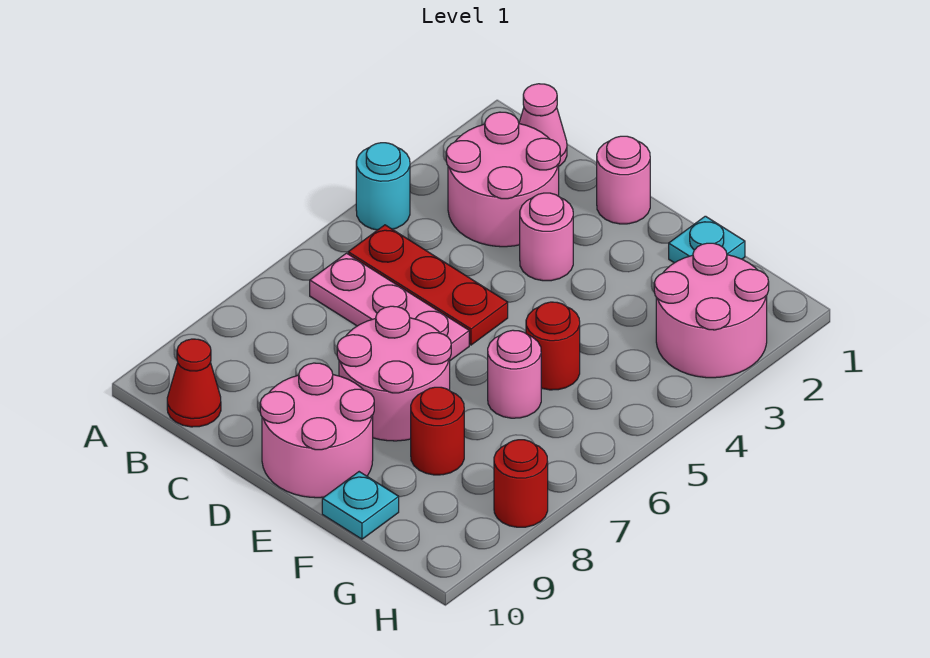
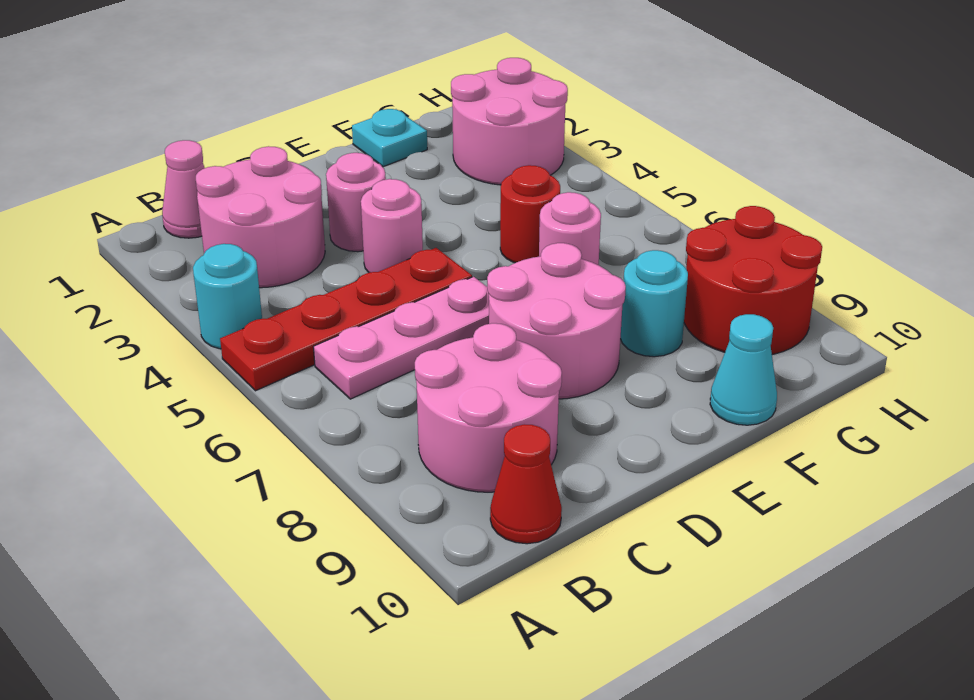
red plate B5:D5 level 1 -> red plate A5:D5 level 1
pink round brick D1 level 1 -> pink round brick D4 level 1
pink round brick D9:E10 level 1 -> pink round brick B8:C9 level 1
red round brick F8 level 1 -> cyan round brick F8 level 1
cyan plate F10 level 1 -> cyan cone F10 level 1
red round brick H8 level 1 -> red round brick G8:H9 level 1

